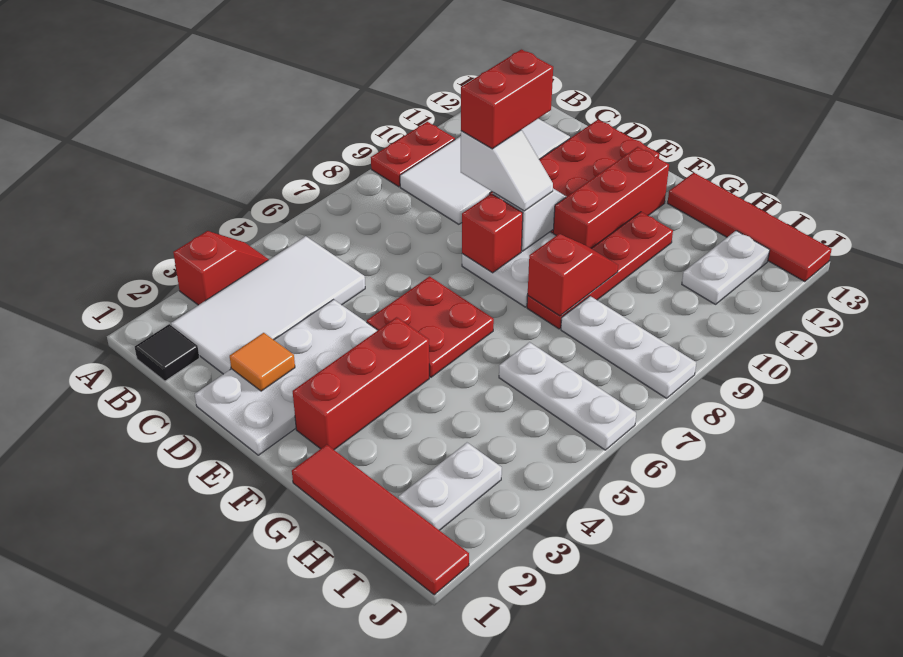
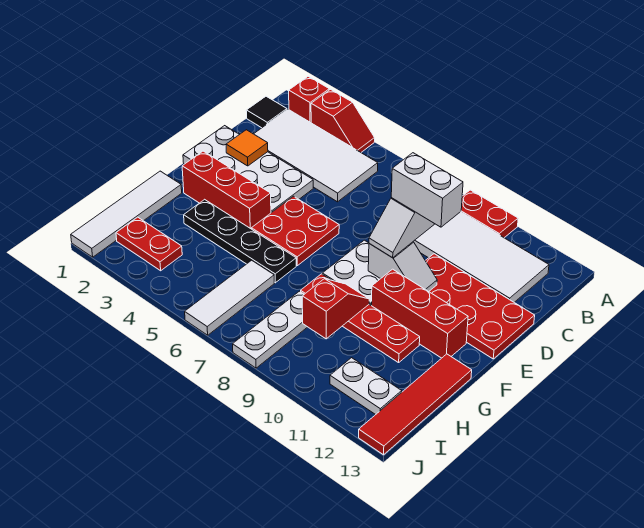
red brick D9:D10 level 4 -> white brick D9:D10 level 4
red brick E8 level 2 -> red brick A2 level 1
red tile G1:J1 level 1 -> white tile G1:J1 level 1
none -> black plate G3:G6 level 1
red slope G8:G9 level 2 top 8 -> red slope G9:H9 level 2 top H
white plate H6:J6 level 1 -> white tile H6:J6 level 1
white plate I2:I3 level 1 -> red plate I2:I3 level 1

